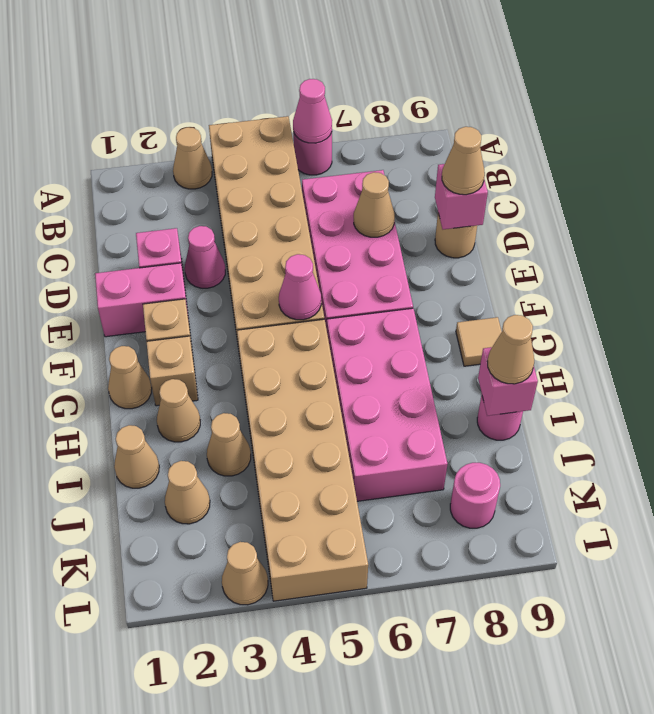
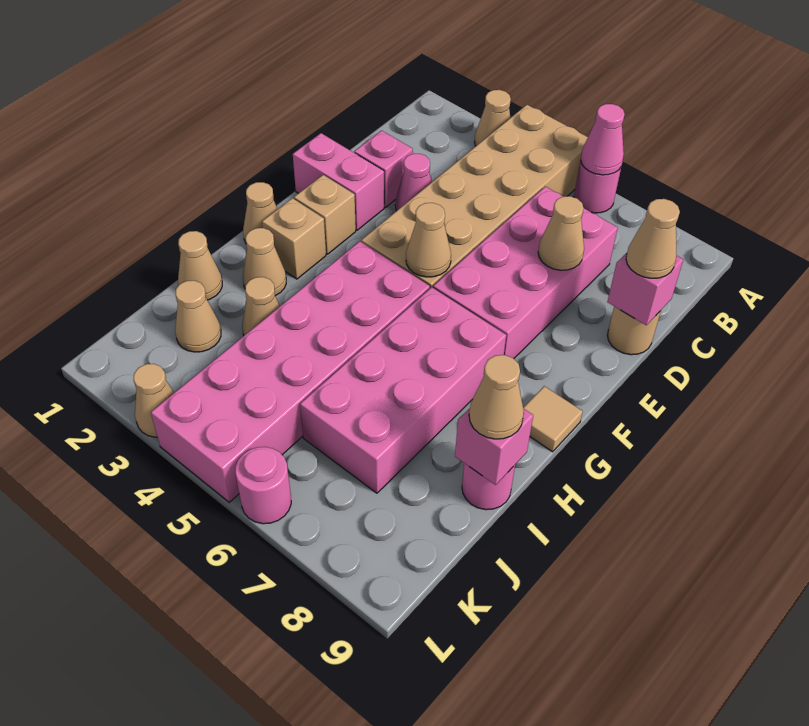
pink cone F5 level 2 -> tan cone F5 level 2
tan brick G4:L5 level 1 -> pink brick G4:L5 level 1
pink round brick K8 level 1 -> pink round brick L6 level 1

